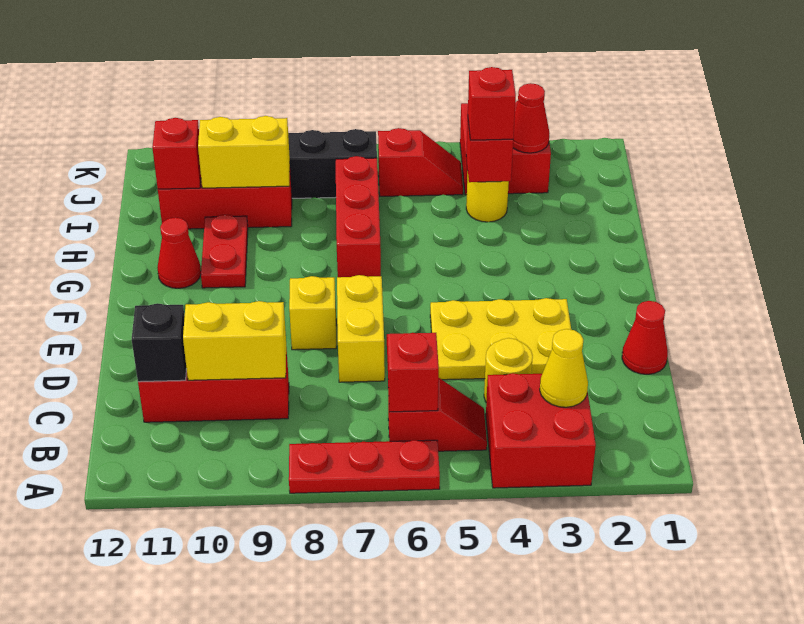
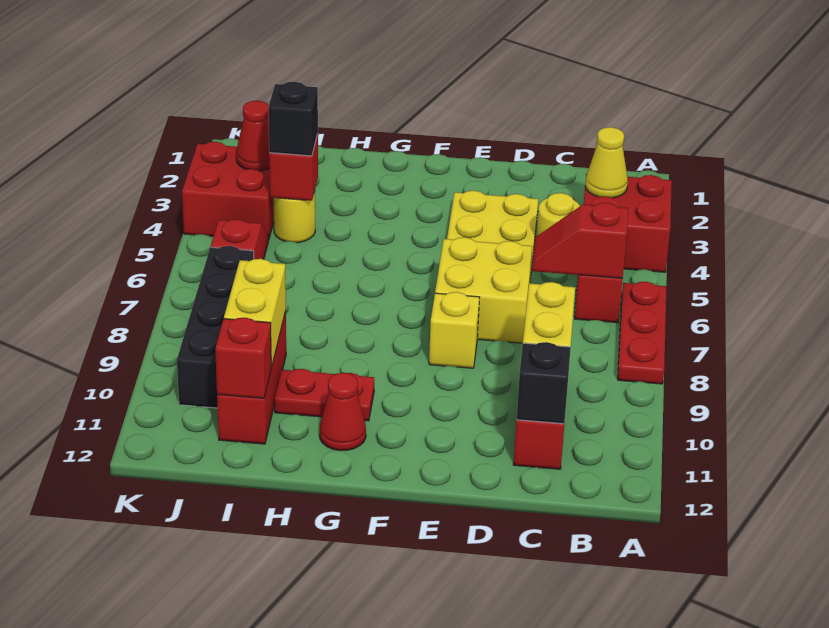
red cone D1 level 1 -> none
yellow brick D7:E7 level 1 -> yellow brick D6:E7 level 1
red brick G7:I7 level 1 -> none
red brick I4 level 3 -> black brick I4 level 3

